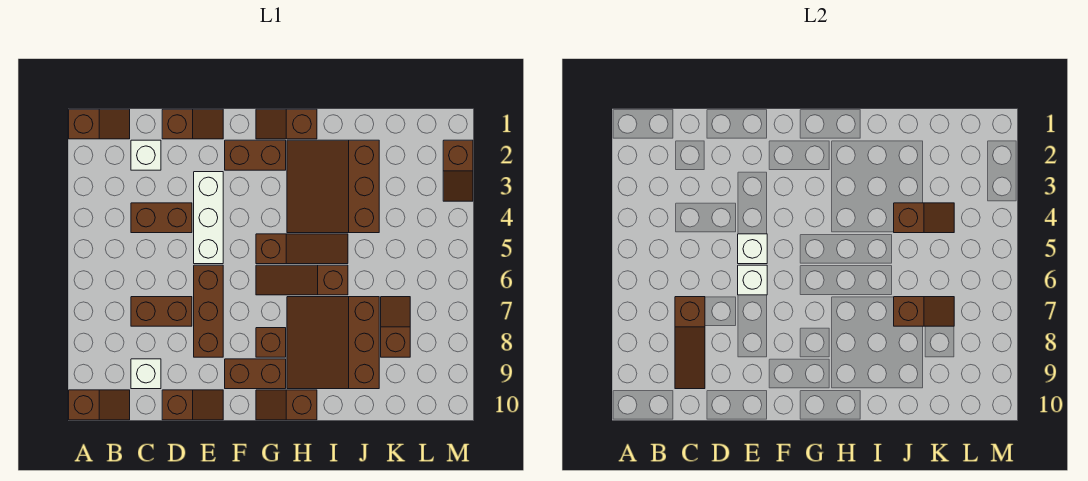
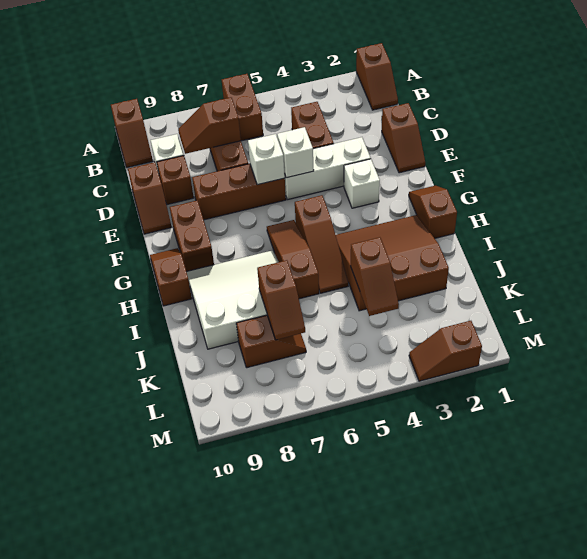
white brick C2 level 1 -> white brick F3 level 1
brown slope C7:C9 level 2 top 7 -> brown slope C7:C8 level 2 top 7
brown brick F2:G2 level 1 -> brown brick A6:B6 level 1
brown brick G8 level 1 -> brown brick D9 level 1
brown slope H7:J9 level 1 top J -> white slope H7:J9 level 1 top J

